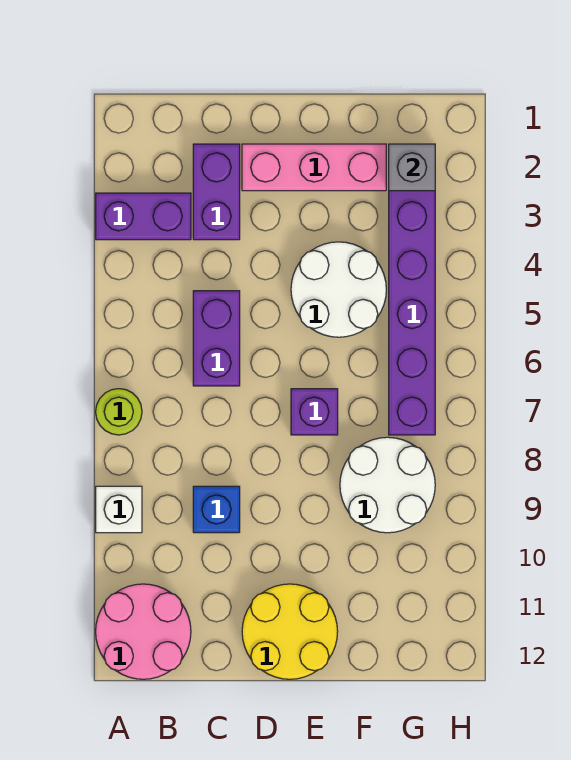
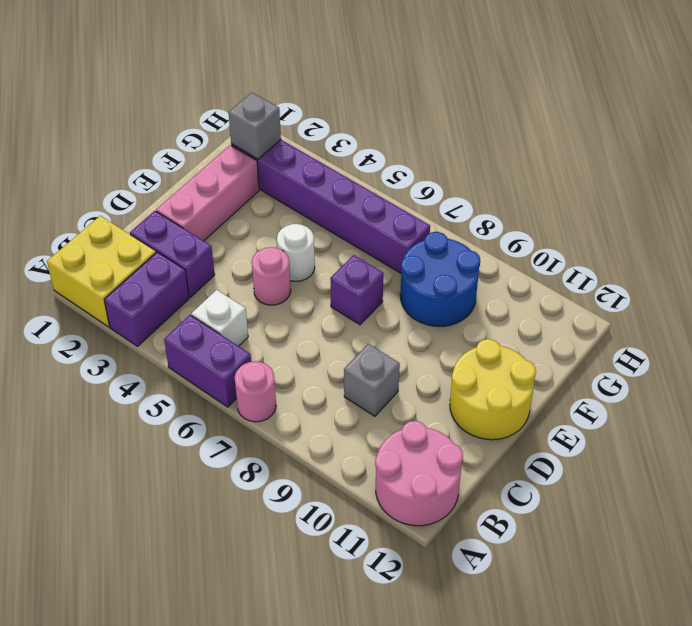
none -> yellow brick A1:B2 level 1
lime round brick A7 level 1 -> pink round brick A7 level 1
white brick A9 level 1 -> white brick B5 level 1
purple brick C5:C6 level 1 -> purple brick A5:A6 level 1
blue brick C9 level 1 -> grey brick C9 level 1
none -> pink round brick D5 level 1
white round brick E4:F5 level 1 -> white round brick E5 level 1
white round brick F8:G9 level 1 -> blue round brick F8:G9 level 1

